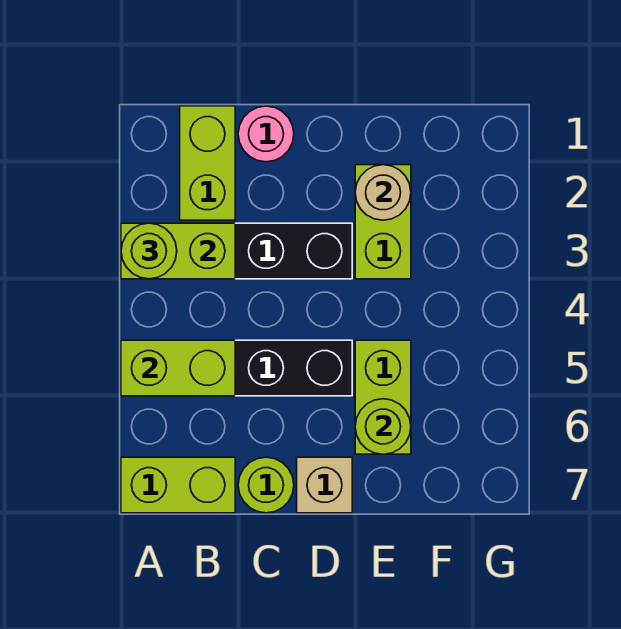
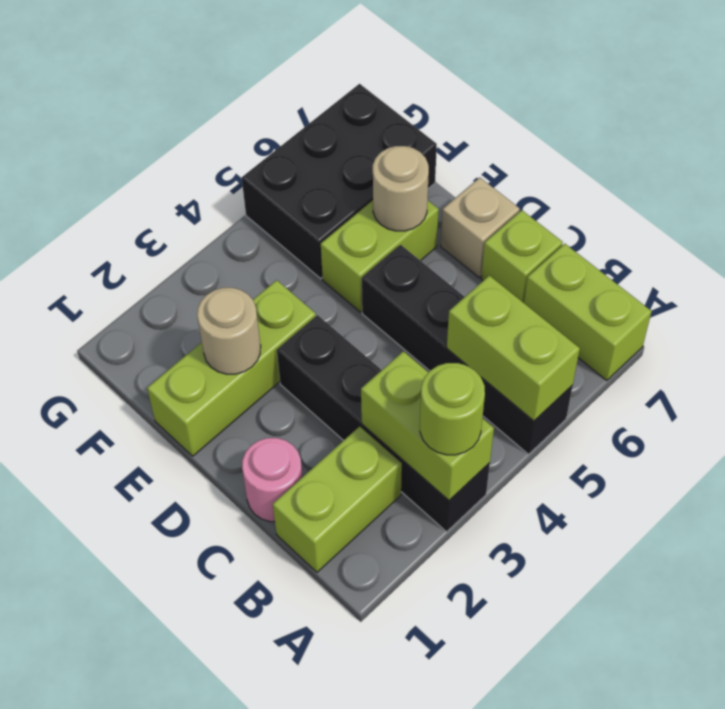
lime round brick C7 level 1 -> lime brick C7 level 1
lime brick E2:E3 level 1 -> lime brick E1:E3 level 1
lime round brick E6 level 2 -> tan round brick E6 level 2
none -> black brick F5:G7 level 1

